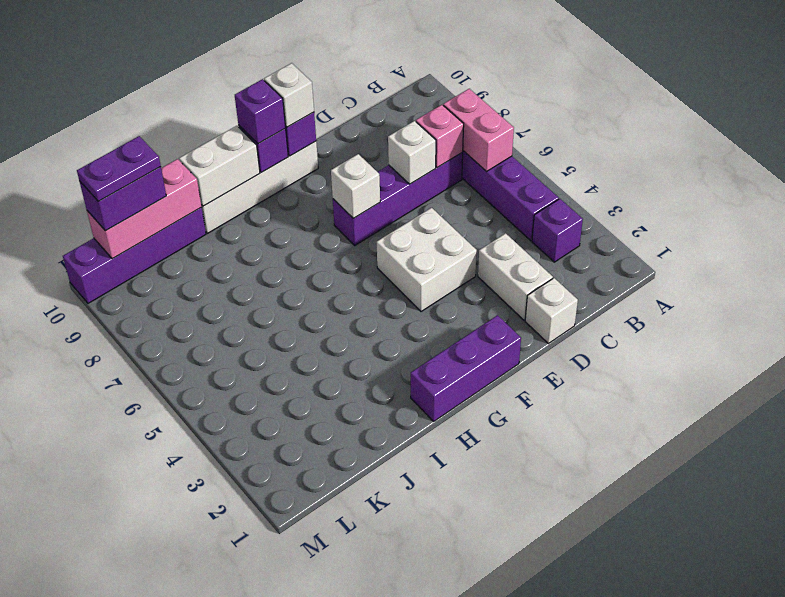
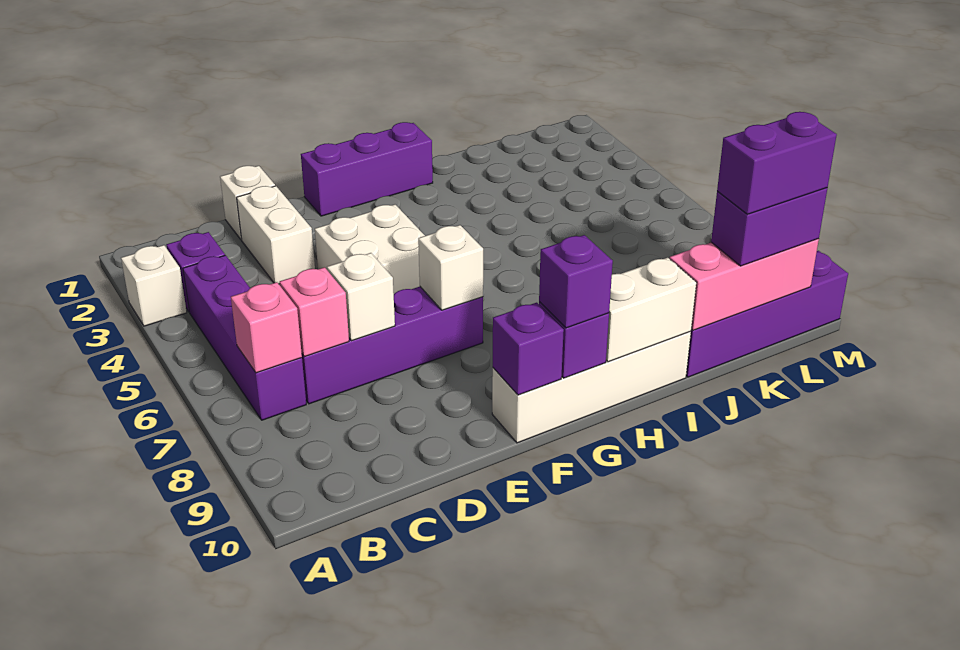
pink brick B6:B7 level 2 -> pink brick B7 level 2
white brick F10 level 3 -> white brick A3 level 1
purple plate K10:L10 level 4 -> purple brick K10:L10 level 4

